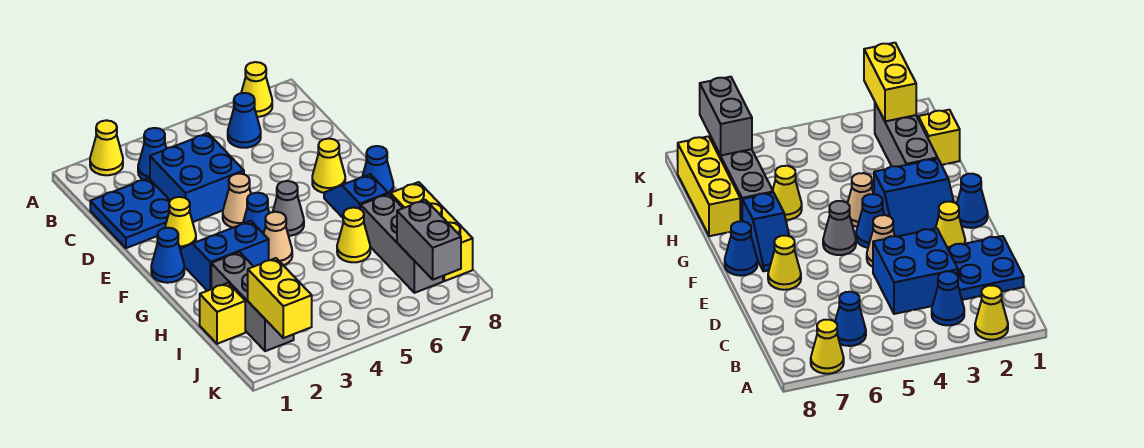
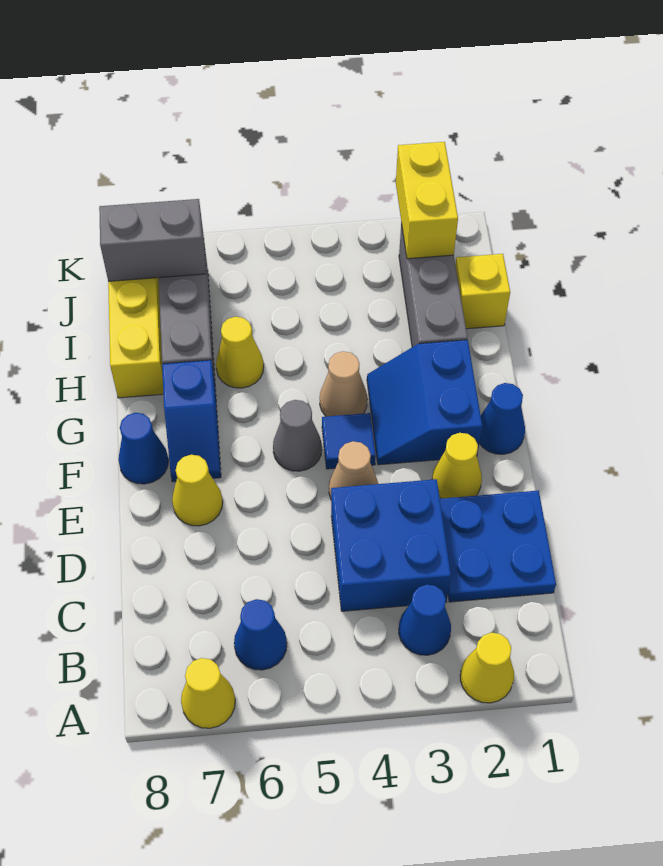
blue slope F2:G3 level 1 top G -> blue slope F2:G3 level 1 top 2
blue cone F4 level 1 -> blue tile F4 level 1
grey brick J7:K7 level 2 -> grey brick J7:J8 level 2

